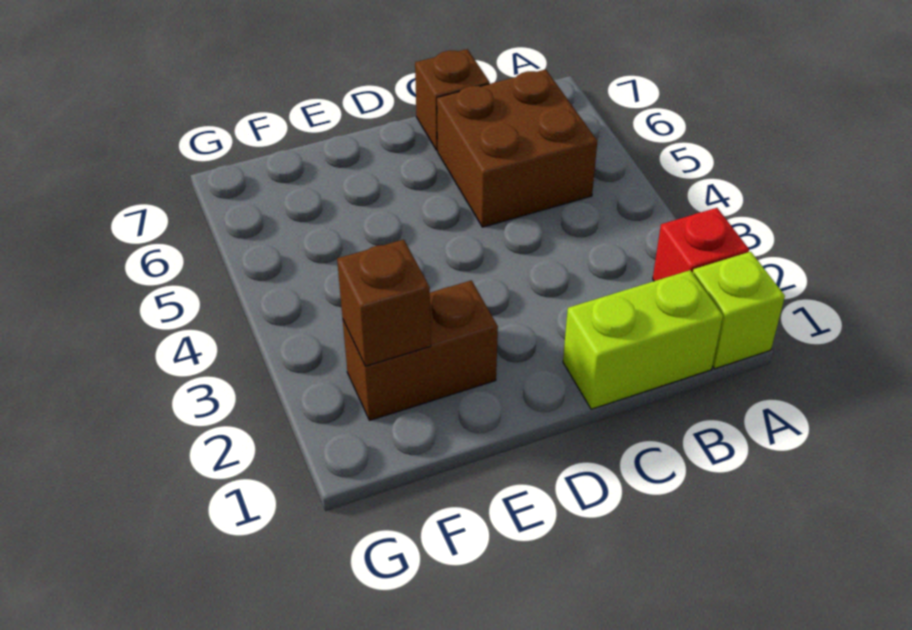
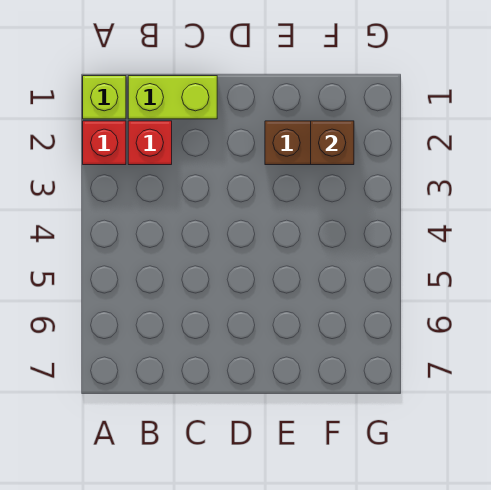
none -> red brick B2 level 1
brown brick B5:C6 level 1 -> none
brown brick C7 level 1 -> none

